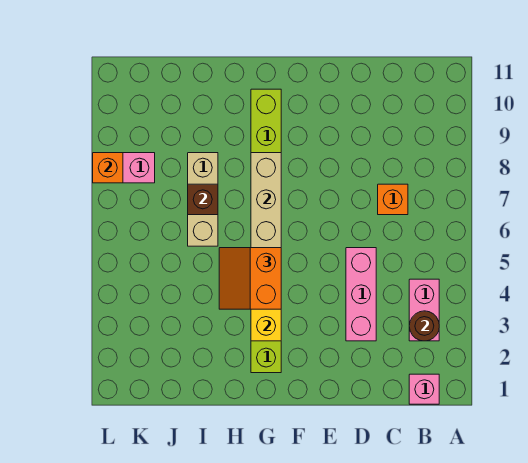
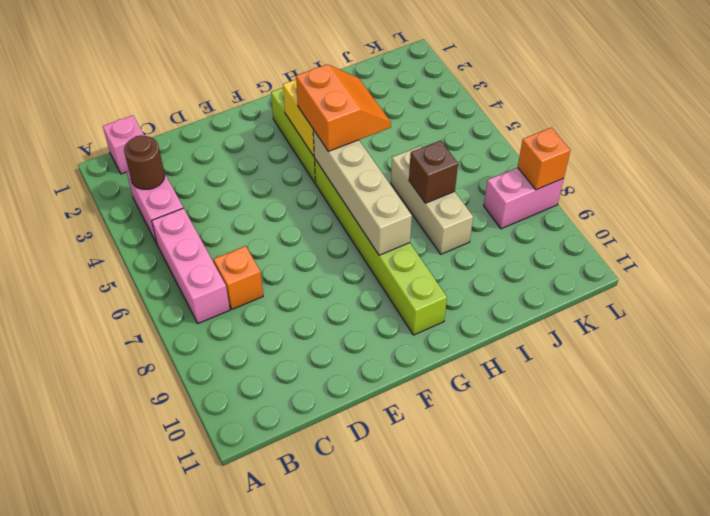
pink brick D3:D5 level 1 -> pink brick B5:B7 level 1

